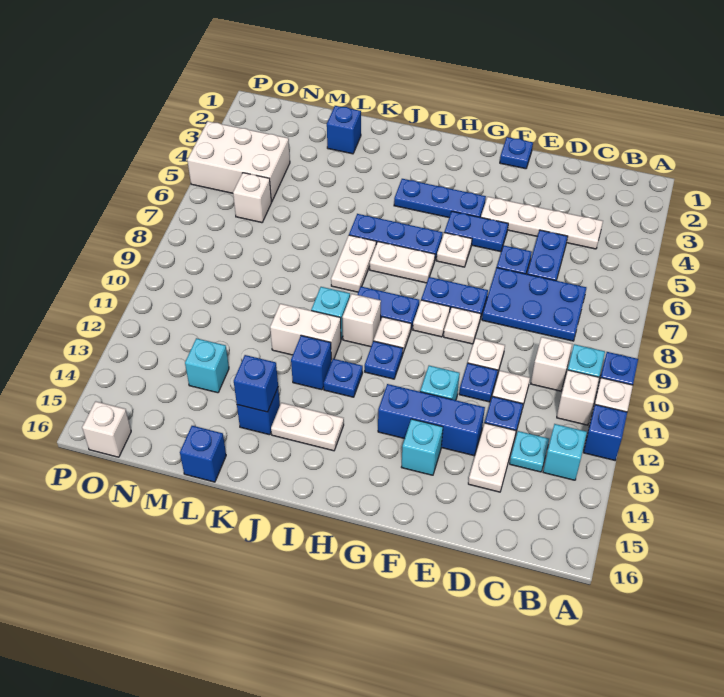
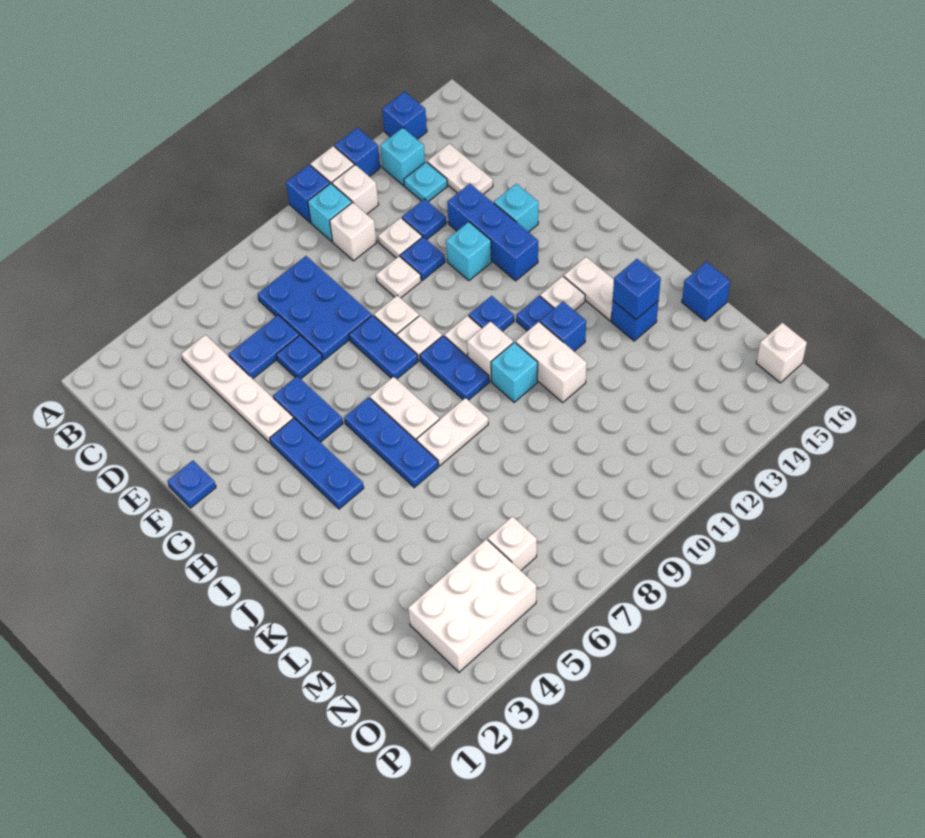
white plate D13:D14 level 1 -> white plate C14:D14 level 1
white plate G6 level 1 -> white plate I13 level 1
blue brick L2 level 1 -> blue brick A14 level 1
cyan brick M13 level 1 -> none
white brick N4:P5 level 1 -> white brick N3:O5 level 1

